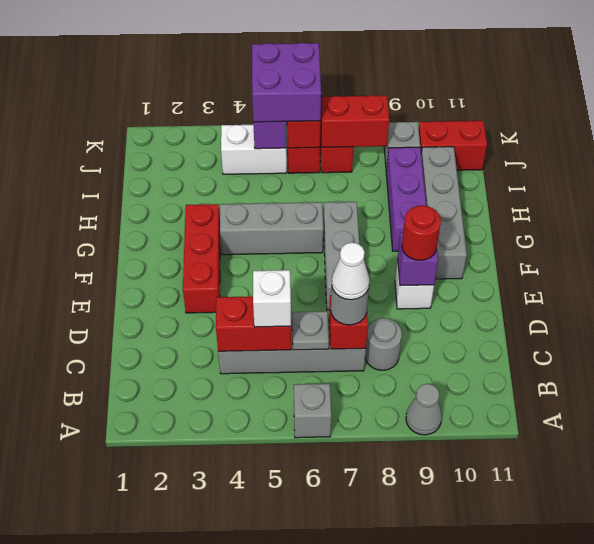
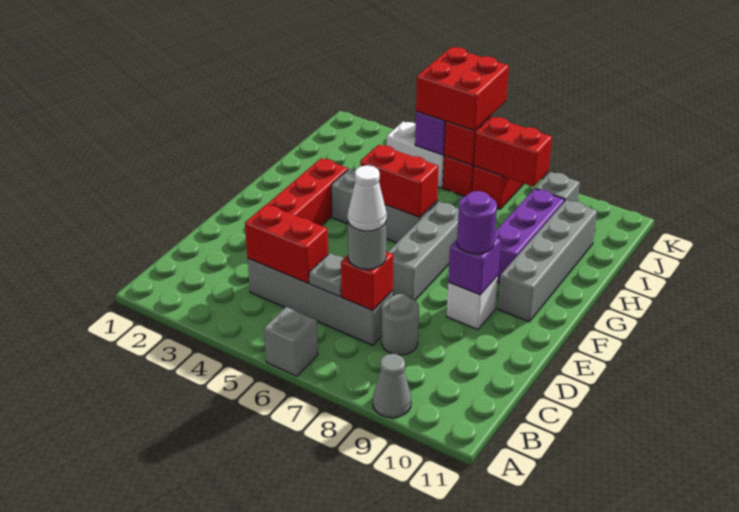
white brick C5 level 3 -> none
red round brick E9 level 3 -> purple round brick E9 level 3
purple brick J5:K6 level 3 -> red brick J5:K6 level 3
red brick J10:J11 level 1 -> red brick G5:G6 level 2

